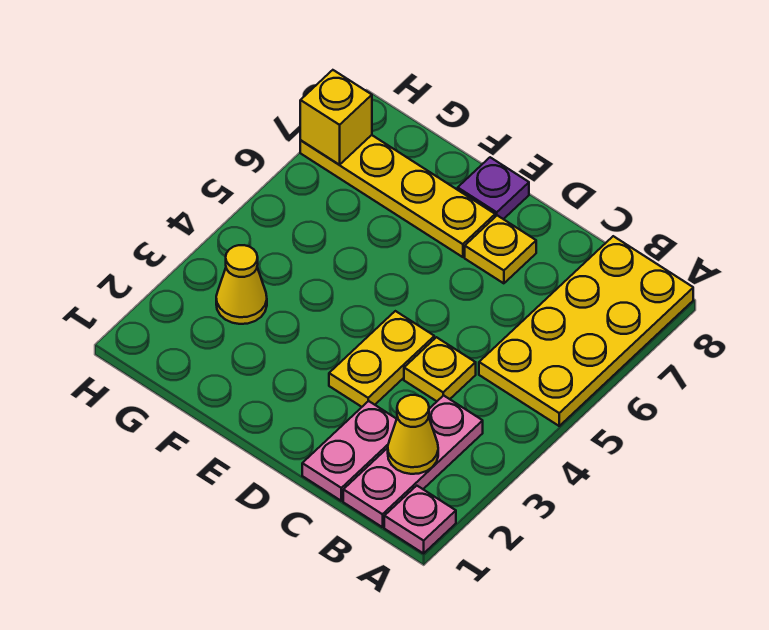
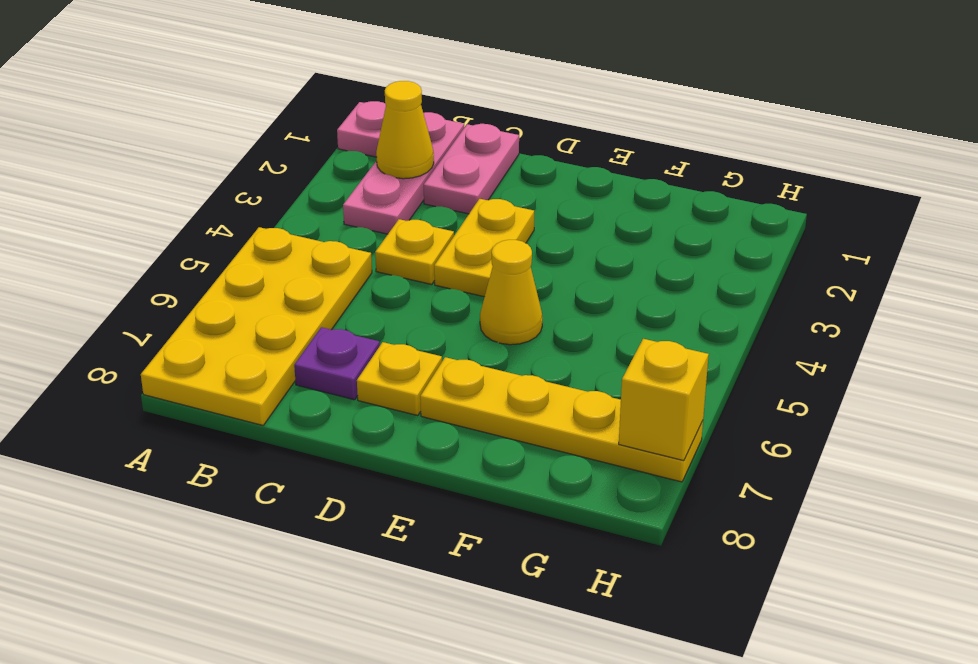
purple plate E8 level 1 -> purple plate C7 level 1
yellow cone G3 level 1 -> yellow cone E5 level 1

